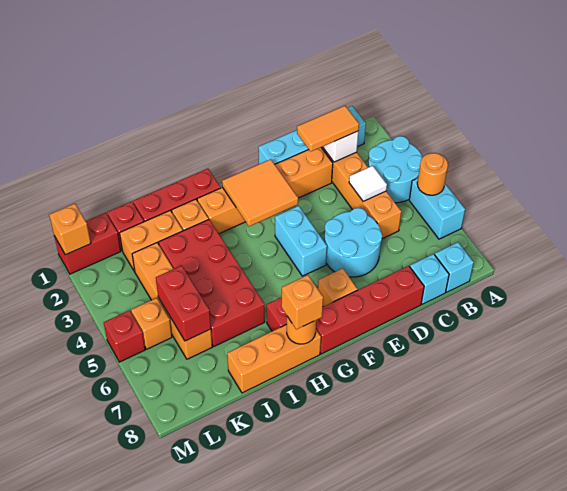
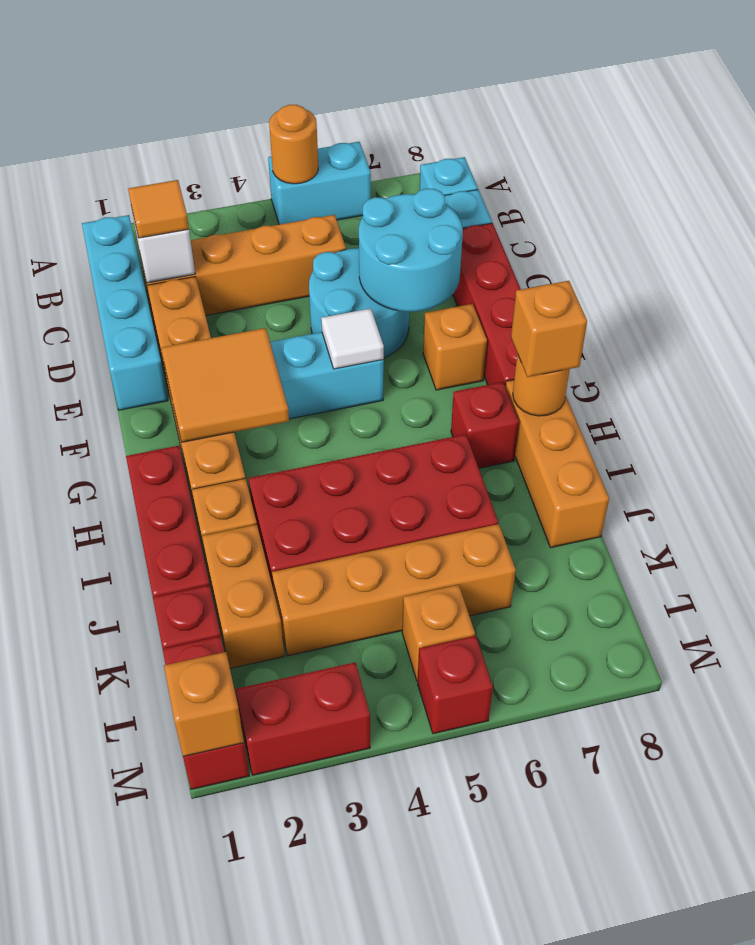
cyan round brick A3:B4 level 1 -> cyan round brick D6:E7 level 2
orange tile C2:D2 level 3 -> orange tile C2 level 3
white tile C4 level 2 -> white tile F5 level 2
red brick K5:K6 level 2 -> red brick M2:M3 level 1

